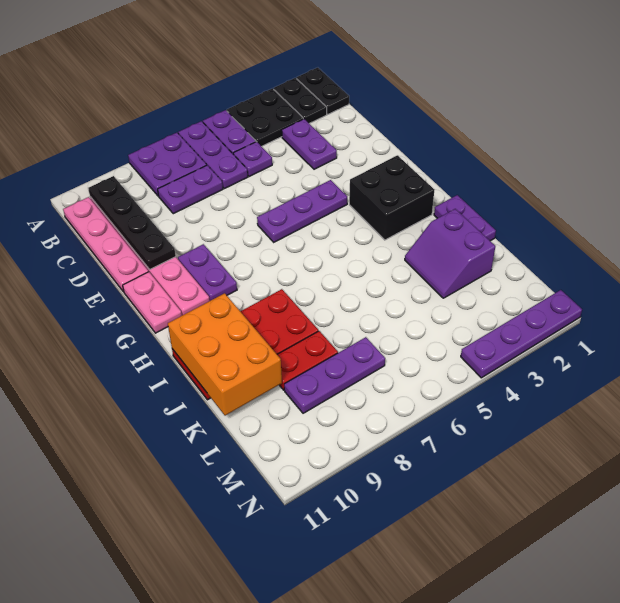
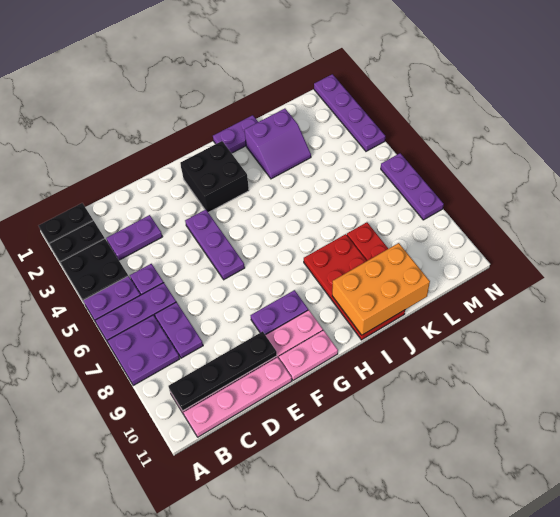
purple plate L7:L9 level 1 -> purple plate N6:N8 level 1

